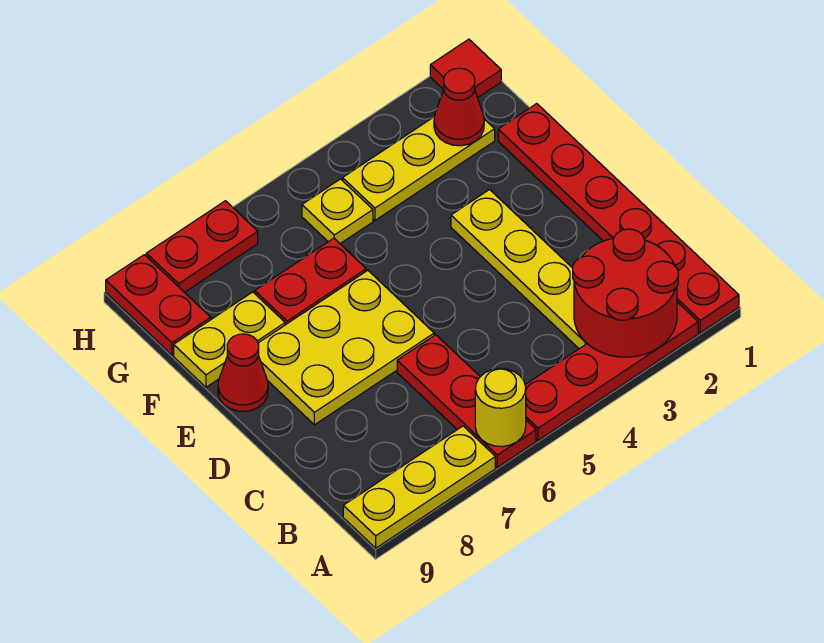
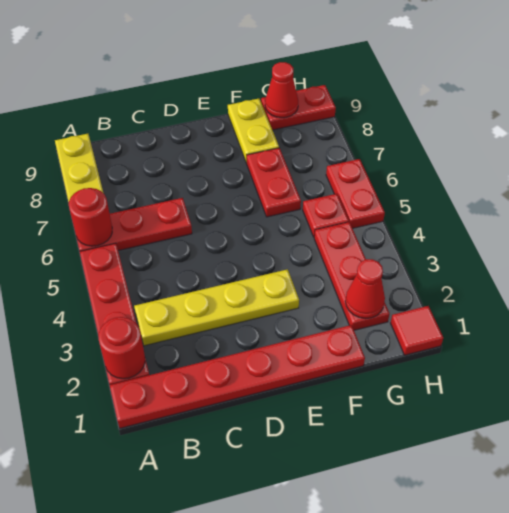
red round brick A2:B3 level 2 -> red round brick A2 level 2
yellow round brick A6 level 2 -> red round brick A6 level 2
yellow plate D6:E8 level 1 -> none
red cone E9 level 1 -> red cone G9 level 2
yellow plate G2:G4 level 1 -> red plate G2:G4 level 1
yellow plate G5 level 1 -> red plate G5 level 1
red plate H7:H8 level 1 -> red plate H5:H6 level 1

